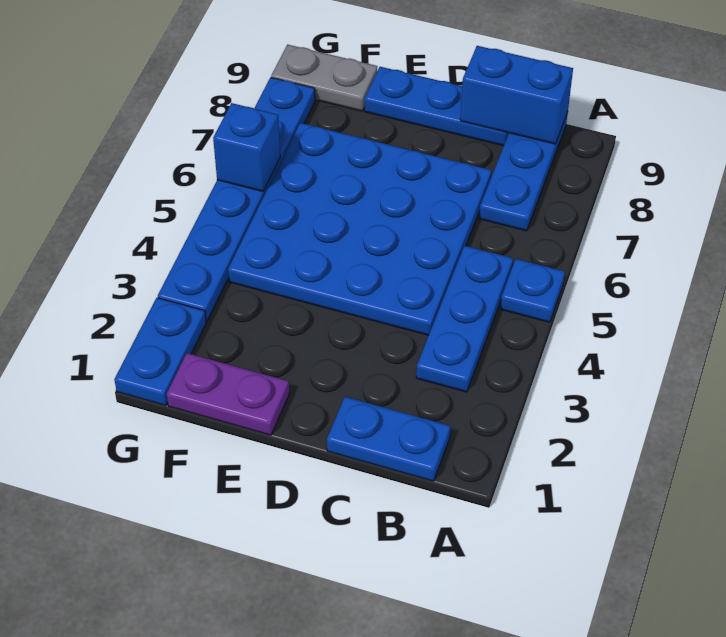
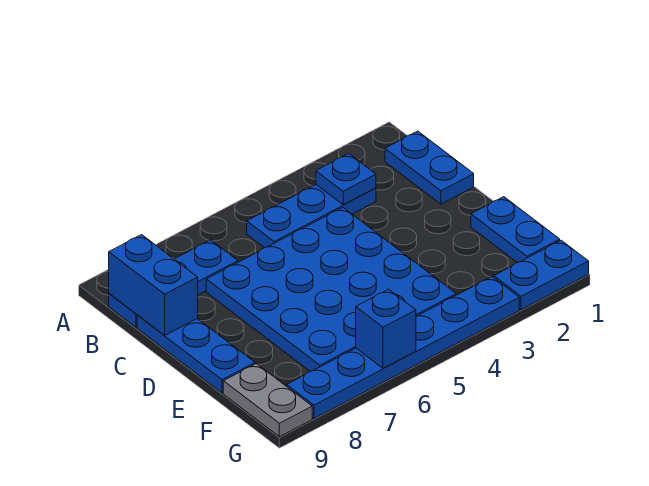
blue plate A5 level 1 -> blue plate B3 level 2
purple plate E1:F1 level 1 -> blue plate E1:F1 level 1

